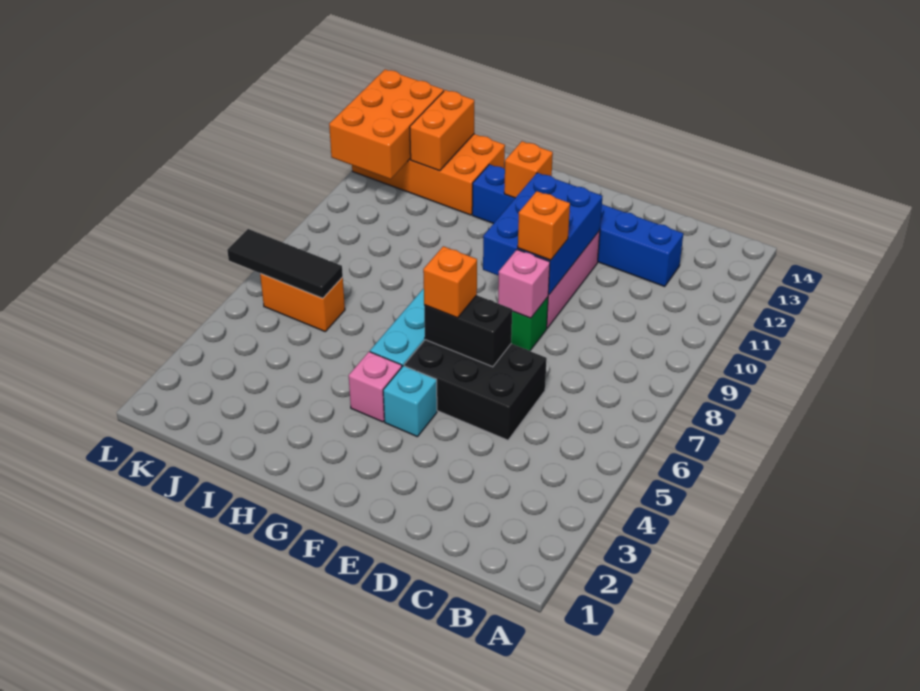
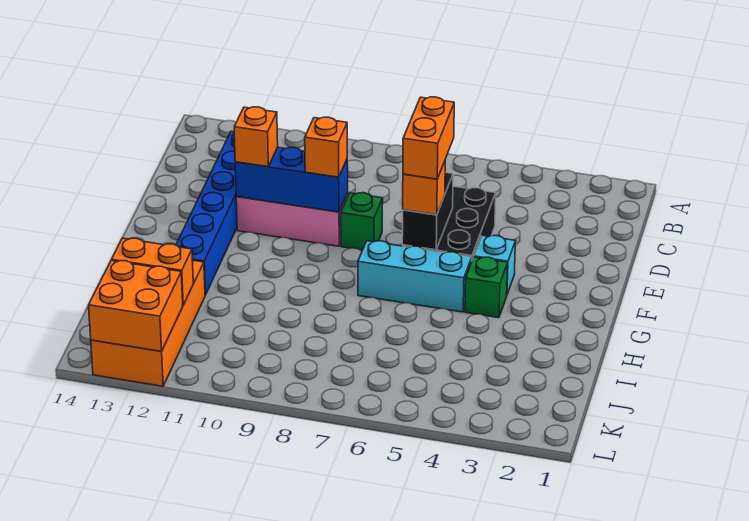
pink brick E8 level 2 -> none
blue brick E9:F11 level 2 -> blue brick E9:E11 level 2
pink brick G4 level 1 -> green brick G4 level 1
orange brick G12 level 2 -> orange brick E11 level 3
orange brick J6:K6 level 1 -> orange brick E6:F6 level 4
black tile J6:L6 level 2 -> none
orange brick K11:L13 level 2 -> orange brick K12:L13 level 2

